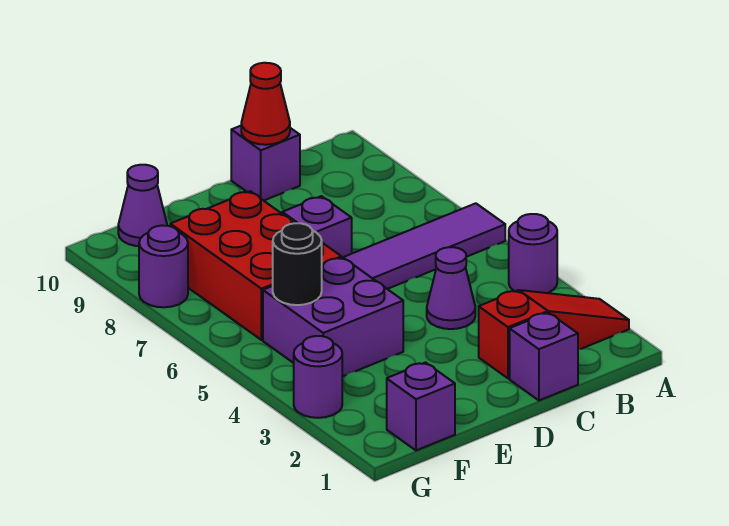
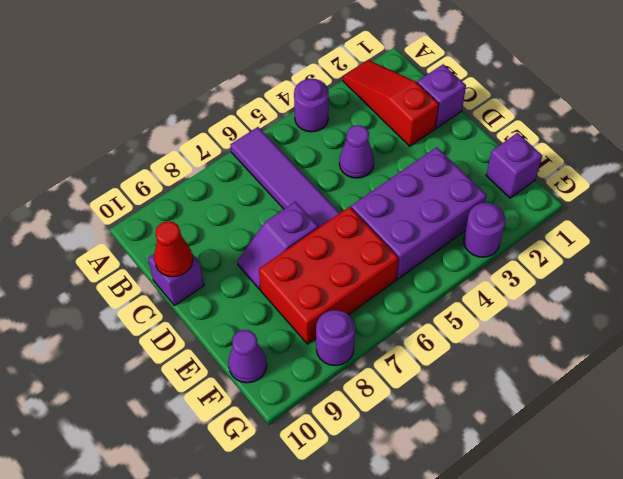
purple brick E4:F5 level 1 -> purple brick E3:F5 level 1
black round brick F5 level 2 -> none

